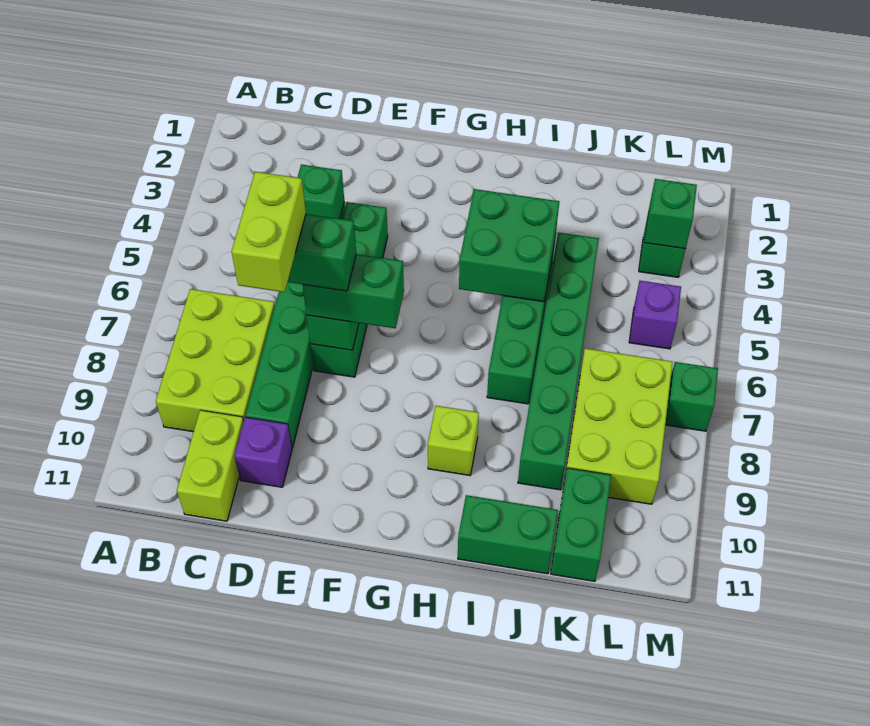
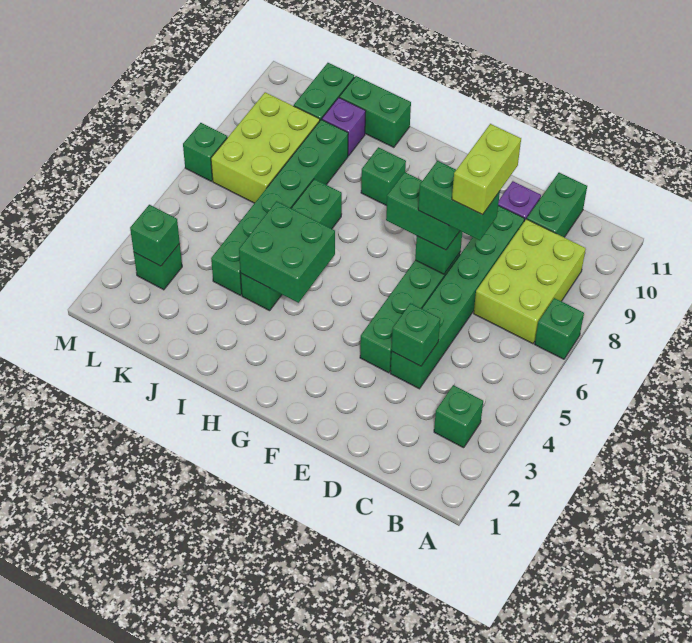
none -> green brick A7 level 1
none -> green brick B3 level 1
lime brick C10:C11 level 1 -> green brick C10:C11 level 1
lime brick H9 level 1 -> green brick H9 level 1
purple brick L5 level 1 -> purple brick J10 level 1

